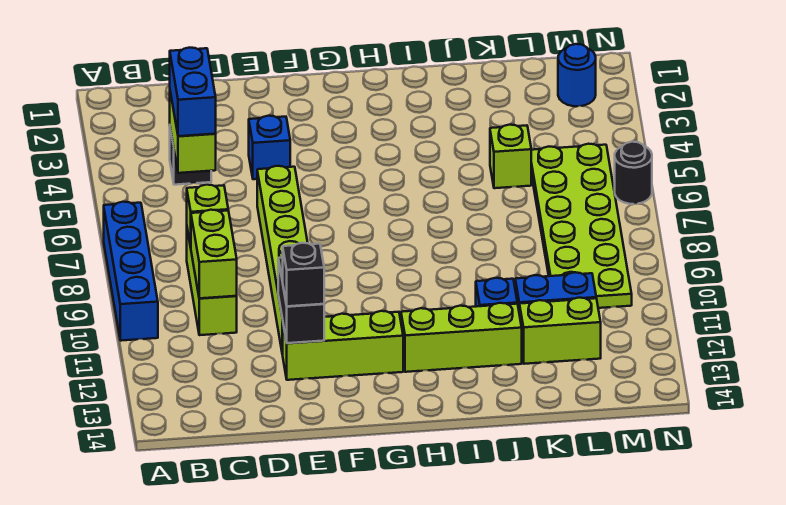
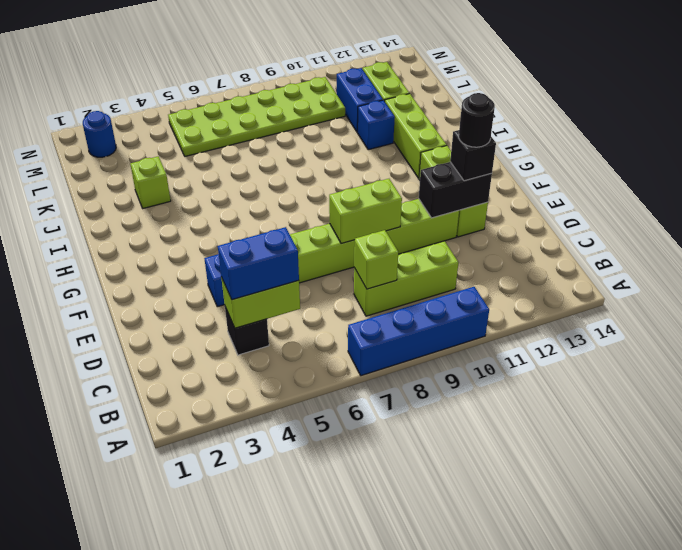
lime brick C9:C10 level 2 -> lime brick E8:E9 level 2
lime brick K5 level 1 -> lime brick J3 level 1
black round brick N6 level 1 -> black round brick E12 level 4

